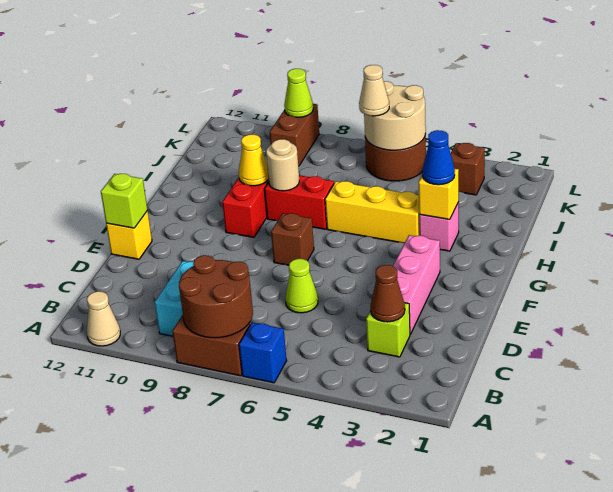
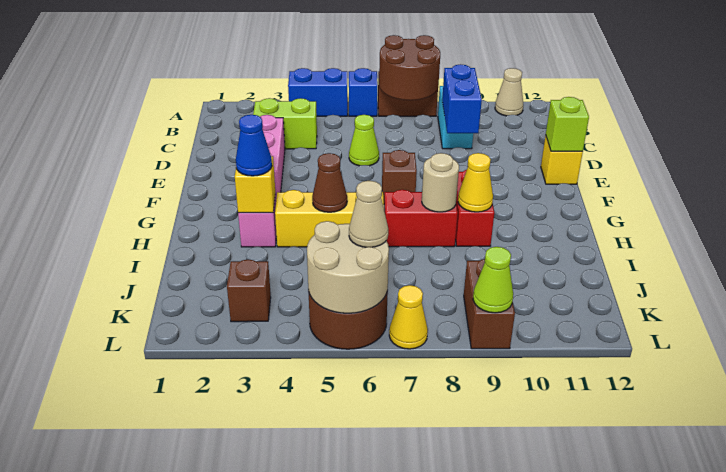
none -> blue brick A4:A5 level 1
lime brick C3 level 1 -> lime brick C3:C4 level 1
brown cone C3 level 2 -> brown cone H5 level 2
none -> blue brick C9:D9 level 2
none -> yellow cone L7 level 1

